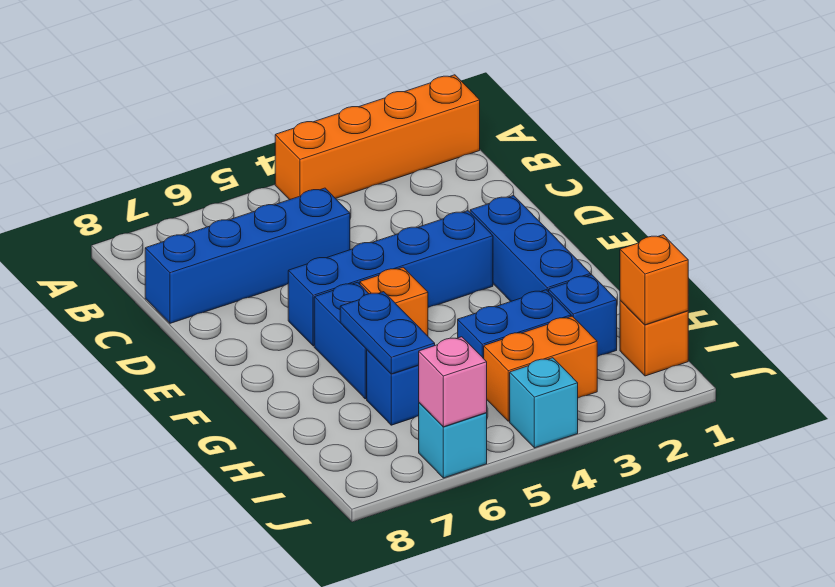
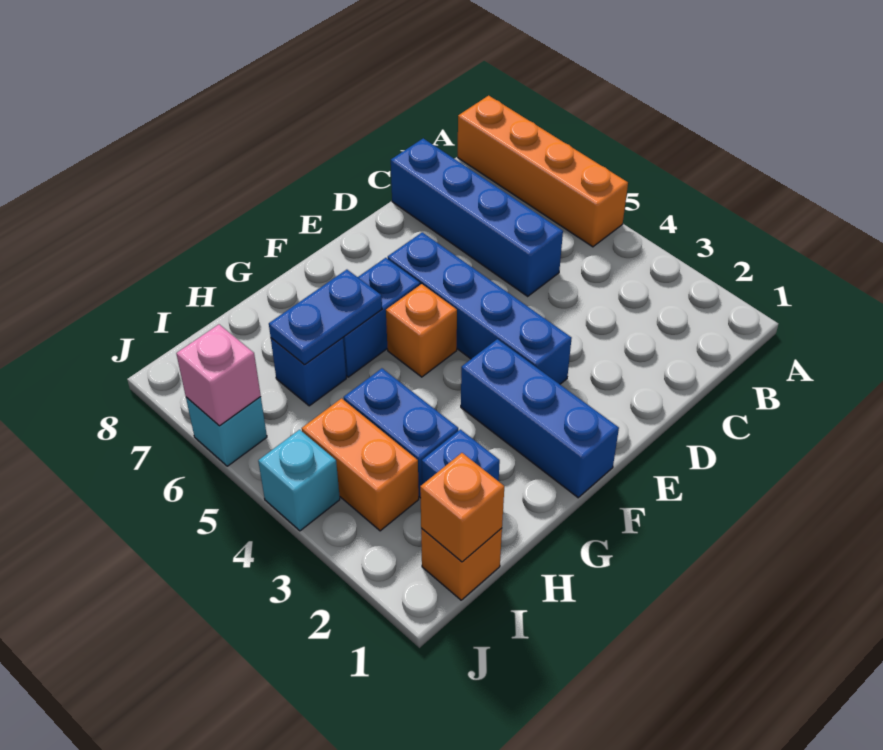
orange brick A1:A4 level 1 -> orange brick A5:A8 level 1
blue brick E2:G2 level 1 -> blue brick F1:F3 level 1

